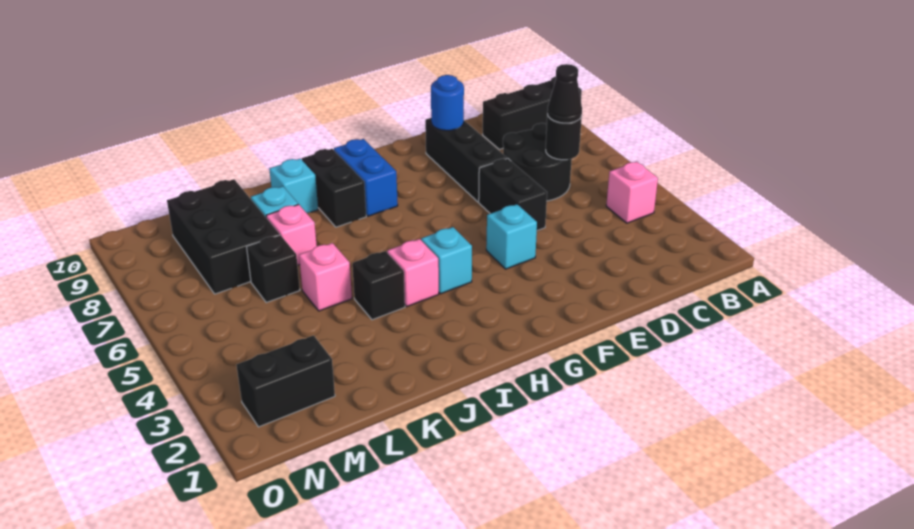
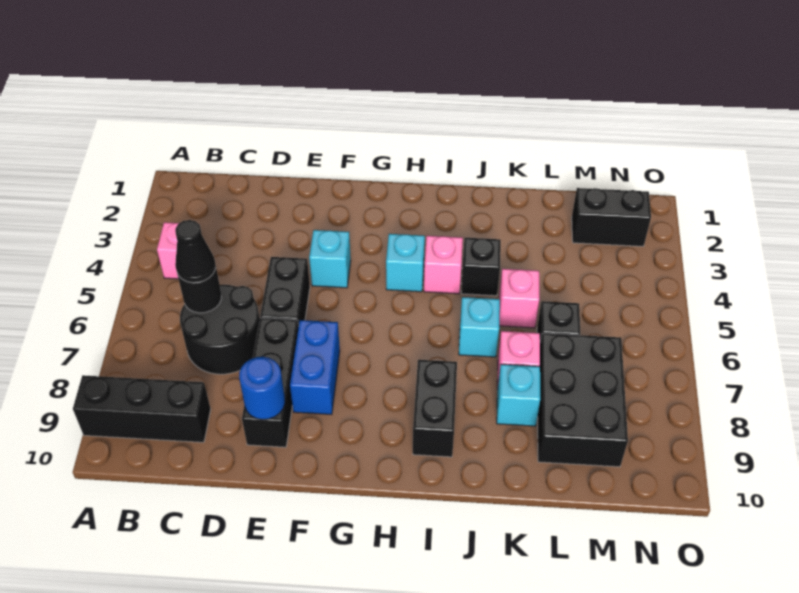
blue brick H8:H9 level 1 -> blue brick F7:F8 level 1
cyan brick J9 level 1 -> cyan brick J6 level 1

